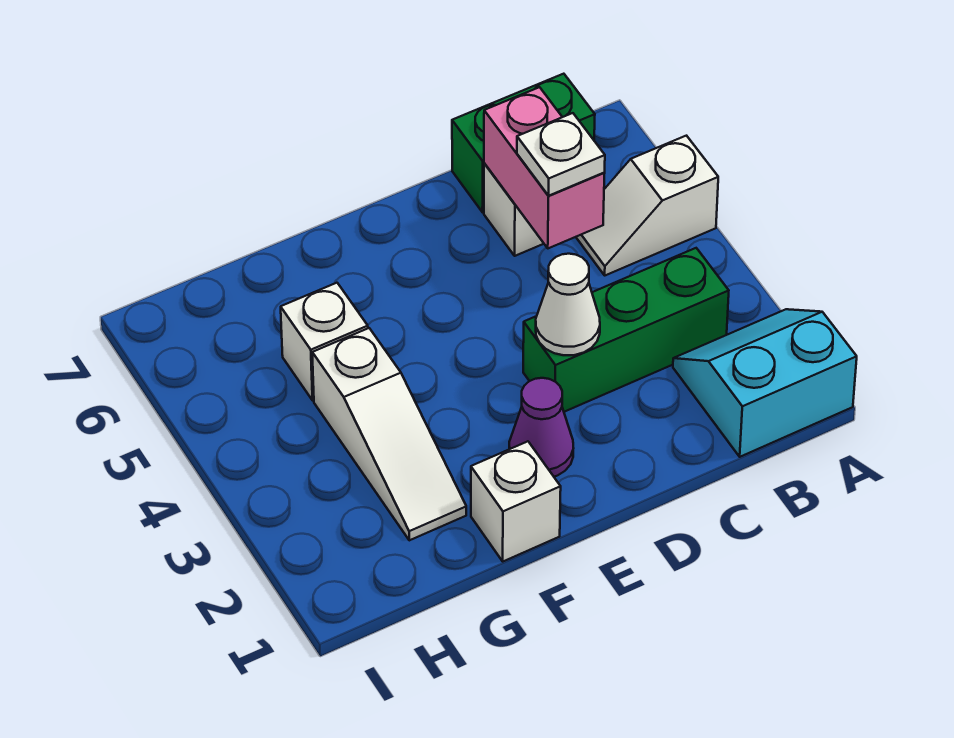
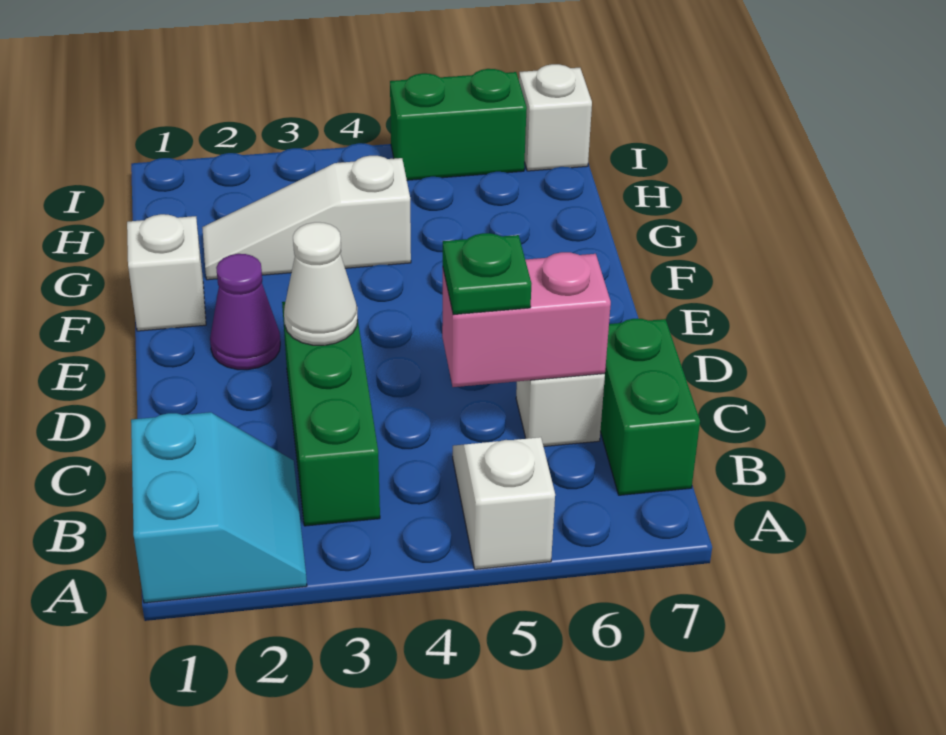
white plate C5 level 3 -> green plate C5 level 3
white brick G5 level 1 -> white brick I7 level 1
none -> green brick I5:I6 level 1

